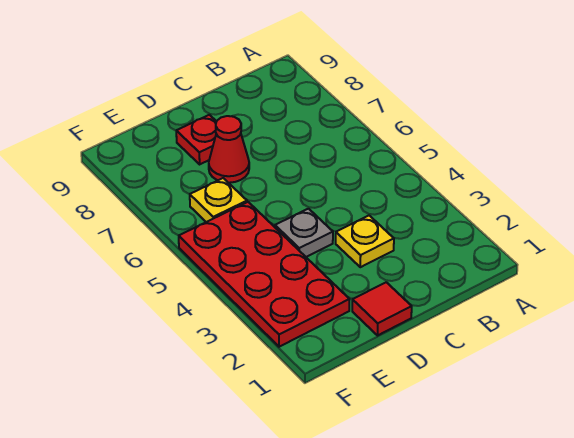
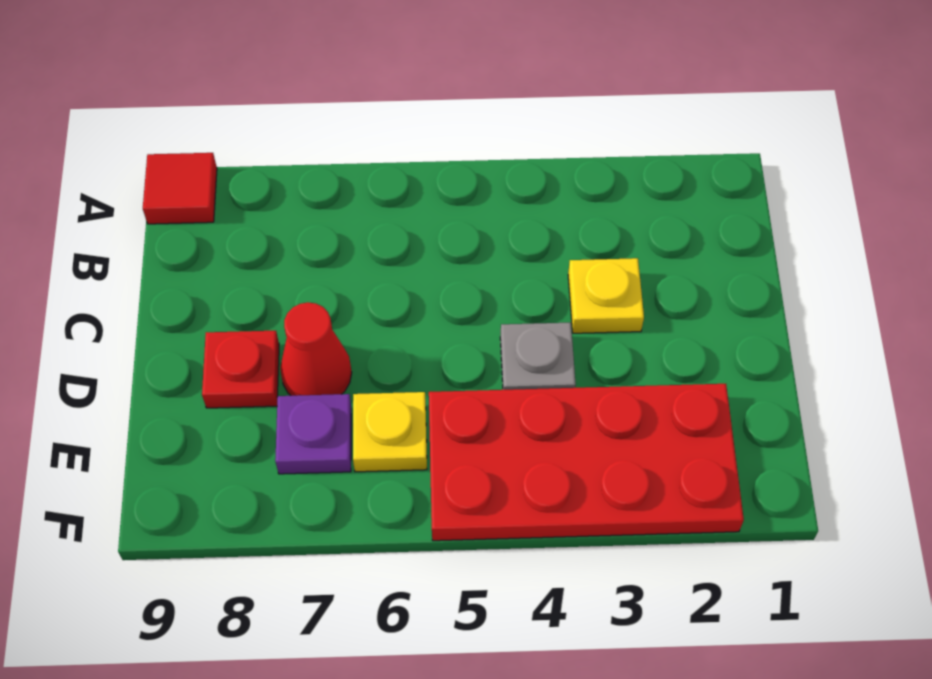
red tile D1 level 1 -> red tile A9 level 1
none -> purple plate E7 level 1

